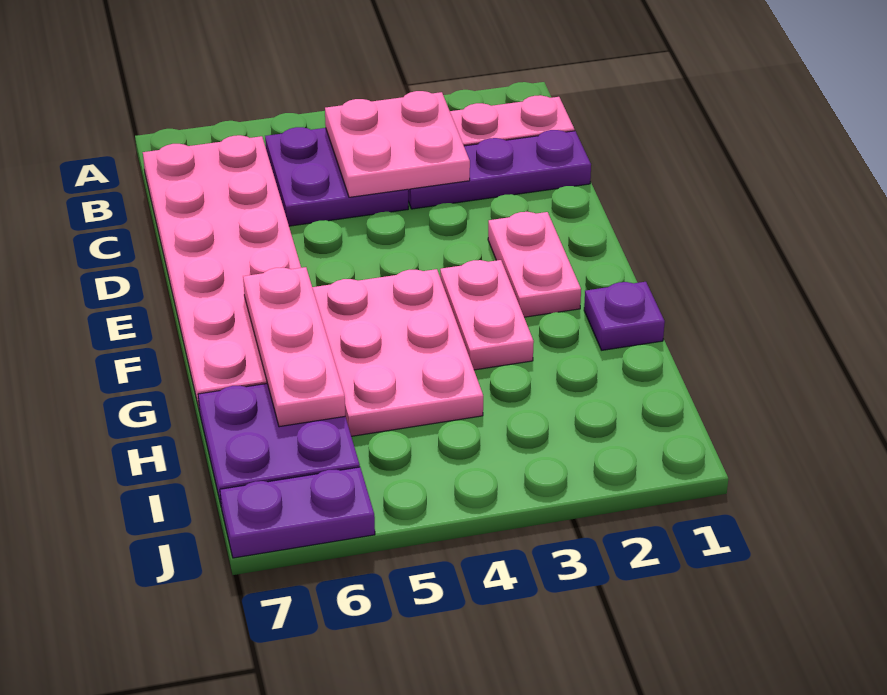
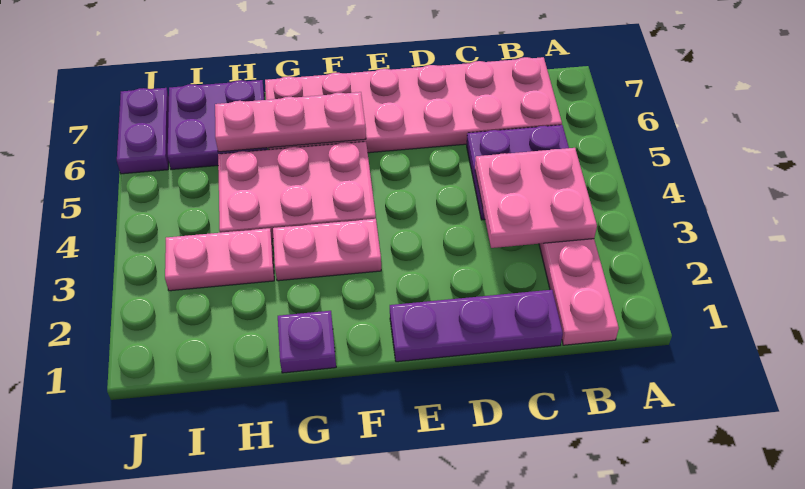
purple plate C1:C3 level 1 -> purple plate C1:E1 level 1
pink plate E2:F2 level 1 -> pink plate H3:I3 level 1

